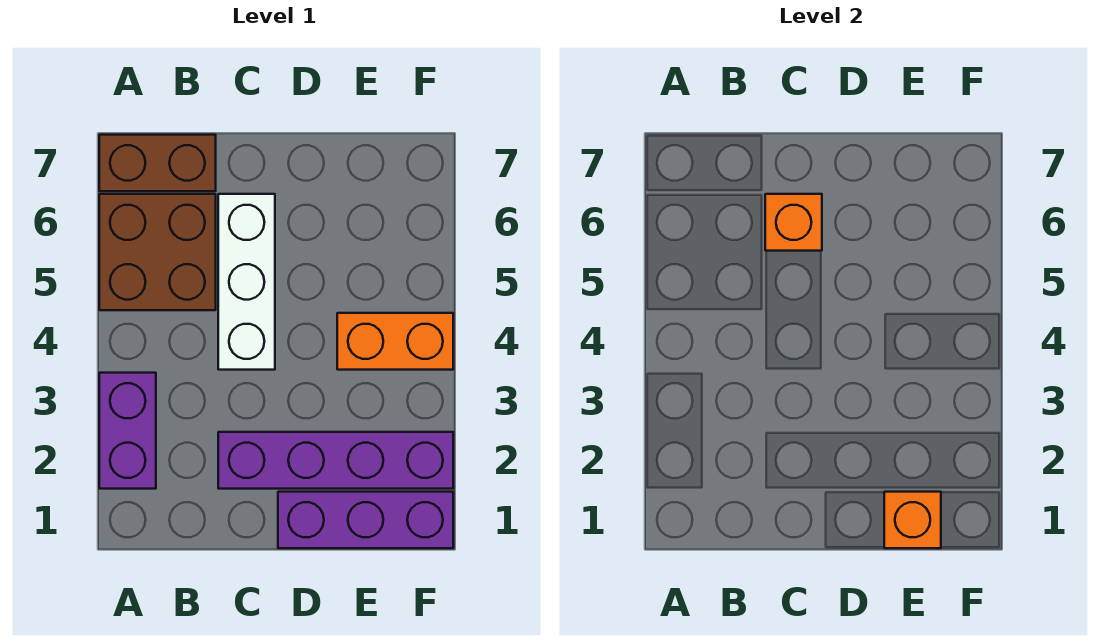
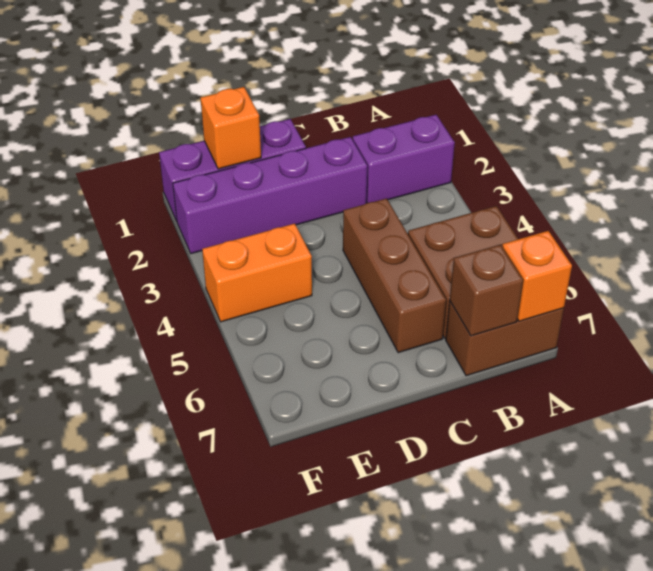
purple brick A2:A3 level 1 -> purple brick A2:B2 level 1
none -> brown brick B7 level 2
white brick C4:C6 level 1 -> brown brick C4:C6 level 1
orange brick C6 level 2 -> orange brick A7 level 2

